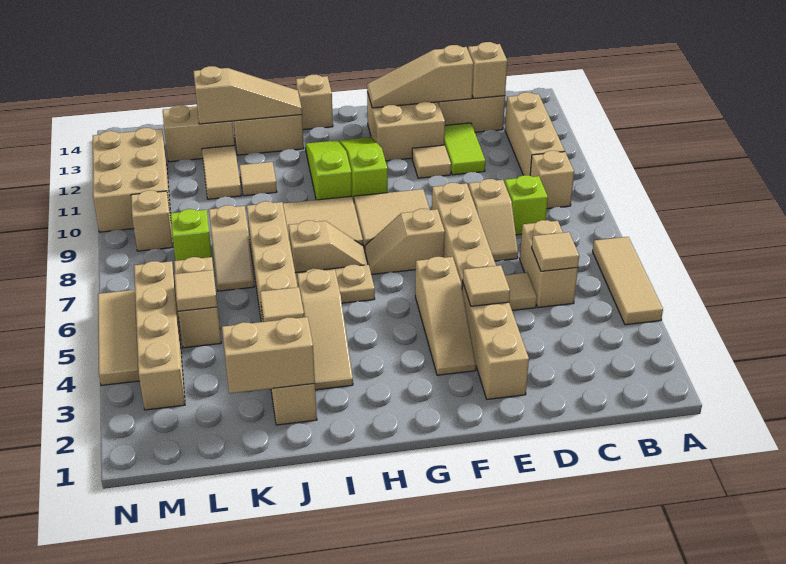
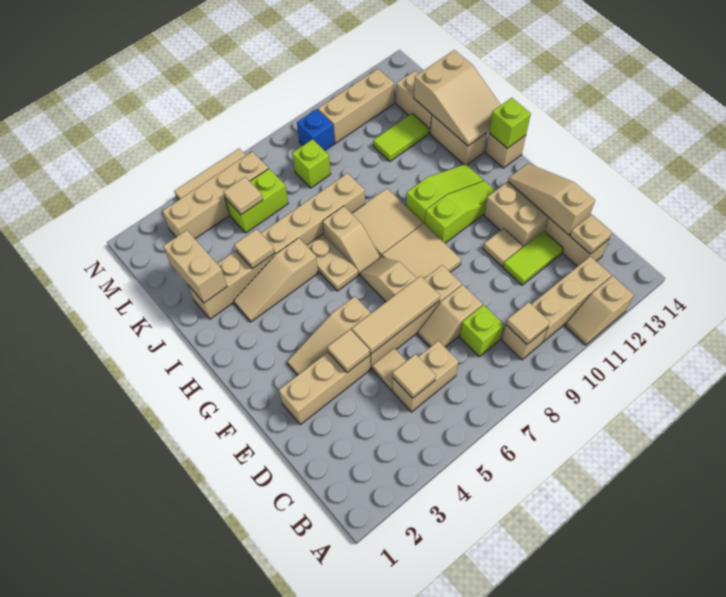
tan tile A4:A6 level 1 -> tan tile E5:E7 level 2
tan brick C13 level 2 -> tan plate C13 level 2
none -> lime brick H14 level 2
tan slope I13:K13 level 2 top K -> tan slope I13:K14 level 2 top K
tan tile J11 level 1 -> tan tile B9 level 2
tan slope K7:K8 level 1 top 8 -> tan slope A11:A12 level 1 top 12
tan tile K11:K12 level 1 -> lime tile K11:K12 level 1
tan brick L5:L6 level 1 -> lime brick L5:L6 level 1
tan brick M9 level 1 -> blue brick M9 level 1
tan brick M10:N12 level 1 -> tan brick M10:M12 level 1

